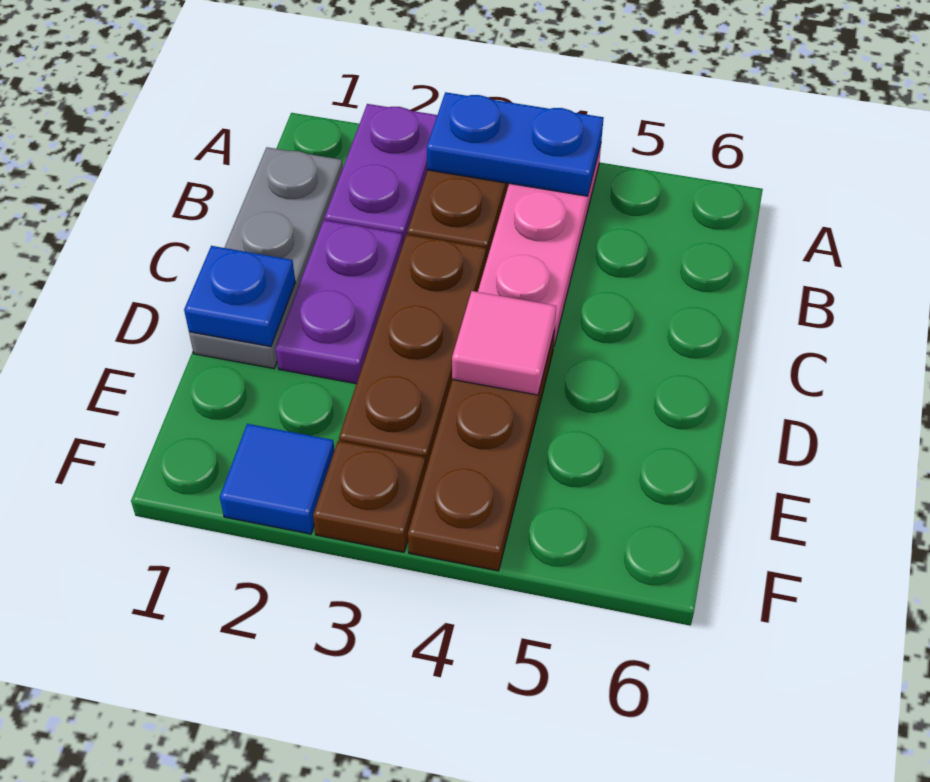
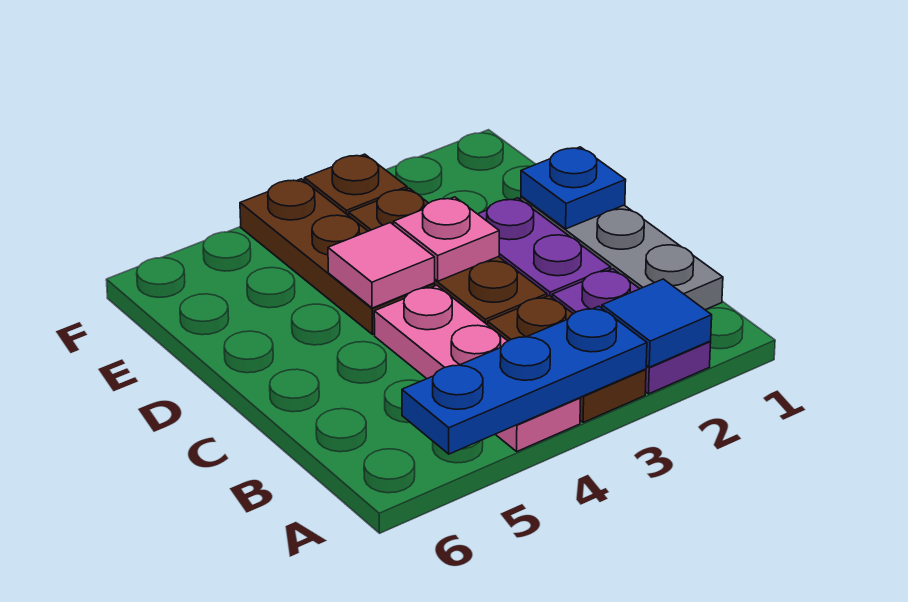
blue plate A3:A4 level 2 -> blue plate A3:A5 level 2
none -> pink plate D3 level 2
blue tile F2 level 1 -> blue tile A2 level 2

